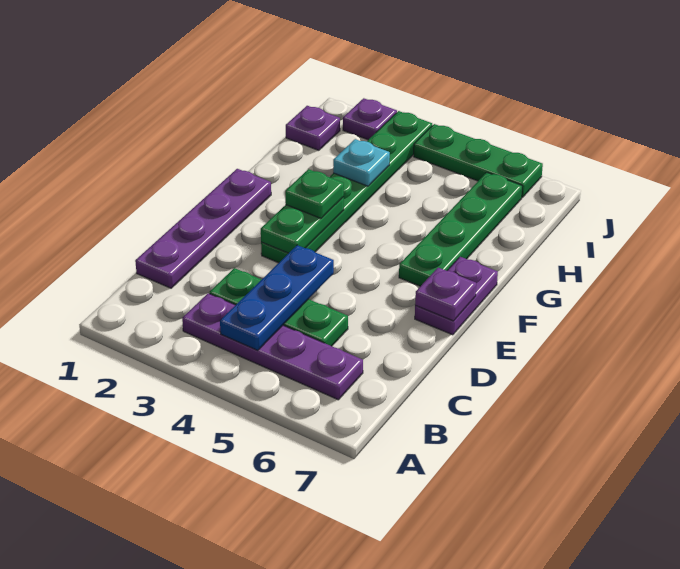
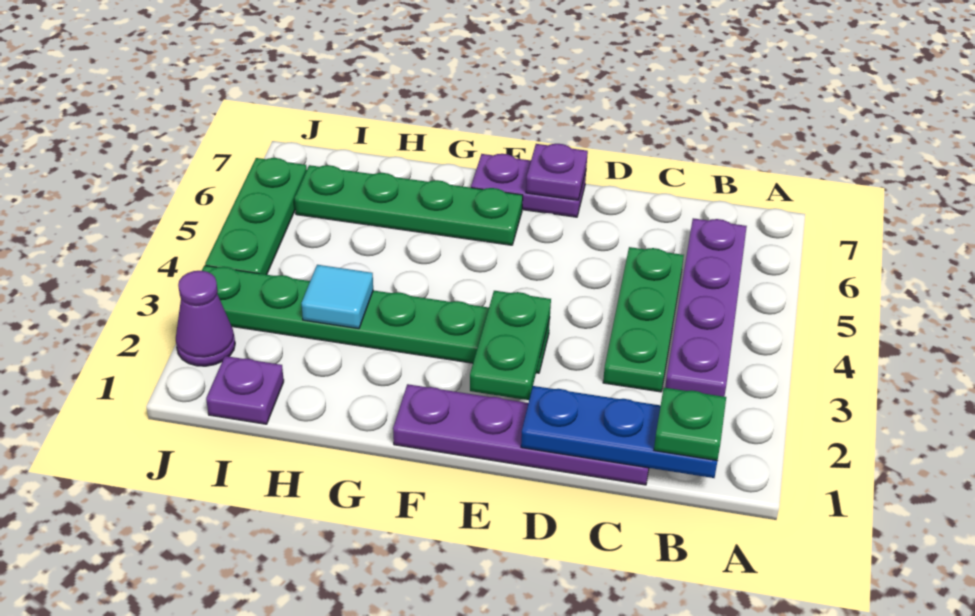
blue plate B4:D4 level 2 -> blue plate B1:D1 level 2
green plate E3:F3 level 2 -> green plate E2:E3 level 2
green plate F3 level 3 -> green plate B1 level 3
cyan plate H3 level 2 -> cyan tile H3 level 2
purple plate J2 level 1 -> purple cone J2 level 1

